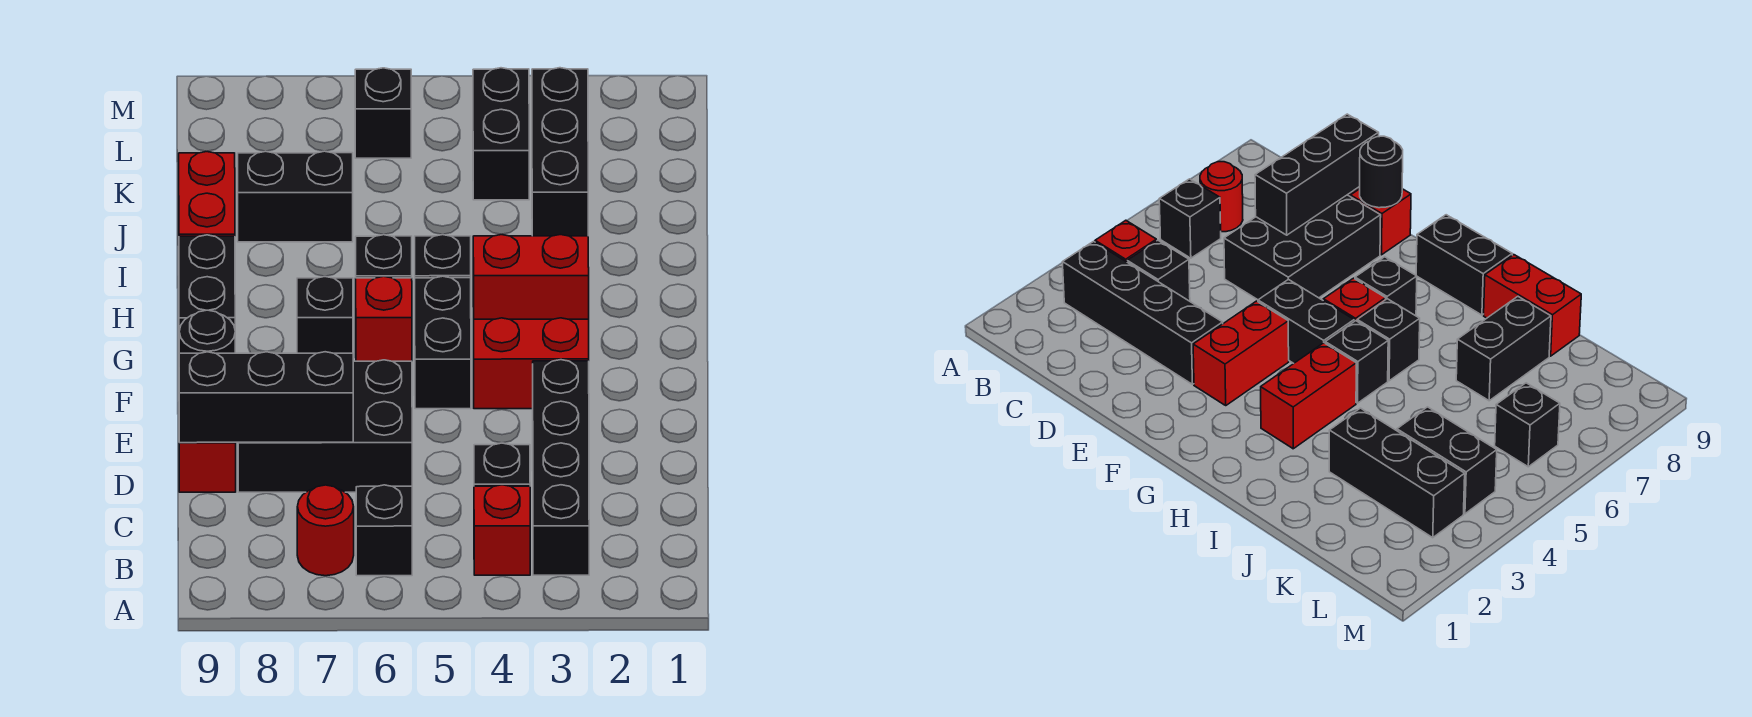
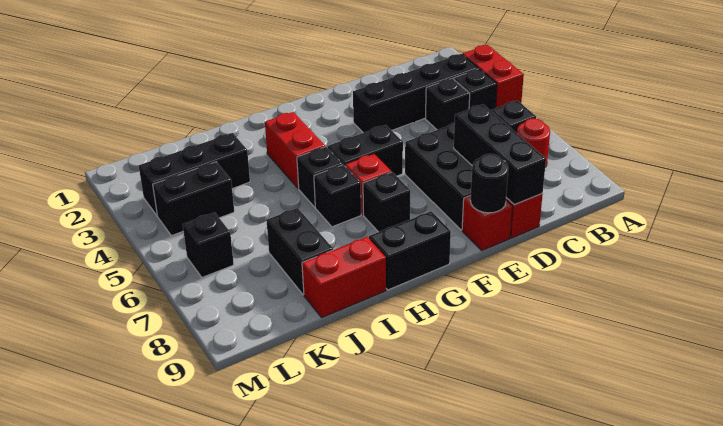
red brick B4 level 1 -> black brick B4 level 1
red brick F3:F4 level 1 -> red brick A3:A4 level 1

